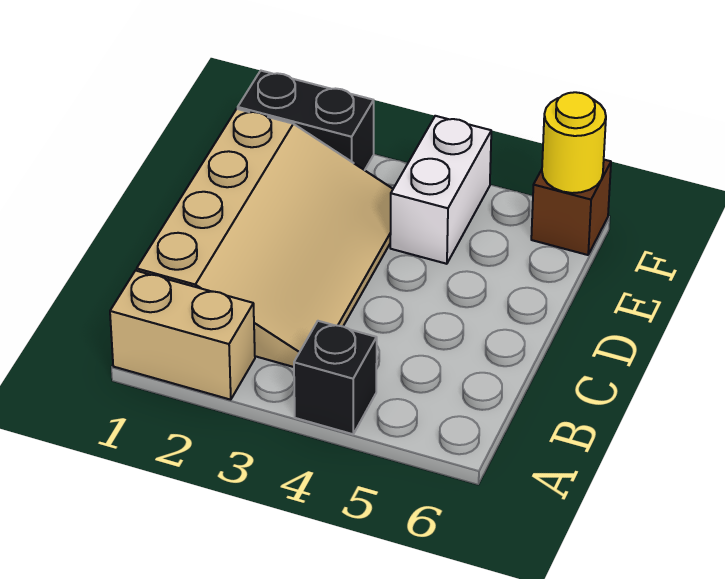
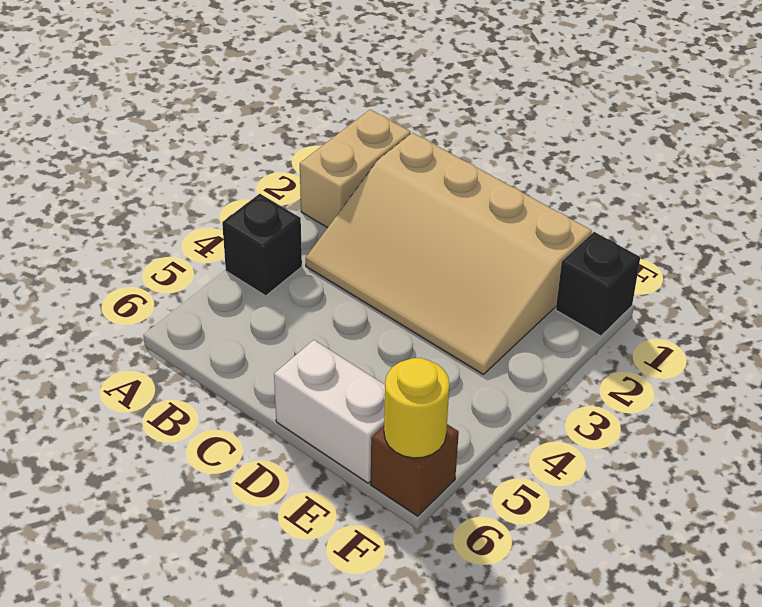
white brick E4:F4 level 1 -> white brick D6:E6 level 1
black brick F1:F2 level 1 -> black brick F1 level 1

